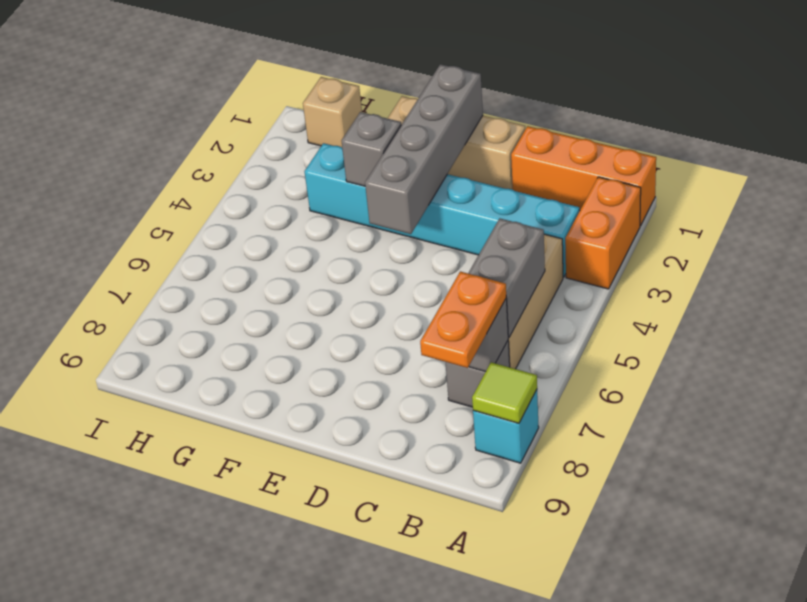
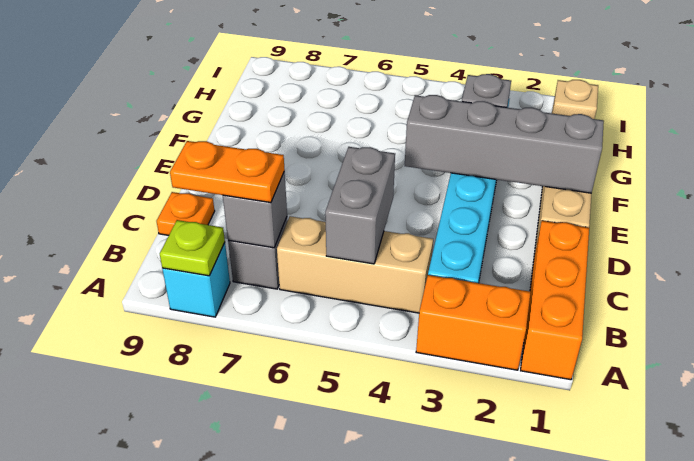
lime tile A8 level 2 -> lime plate A8 level 2
grey brick B5:B6 level 2 -> grey brick B5:C5 level 2
none -> orange plate C9 level 1

